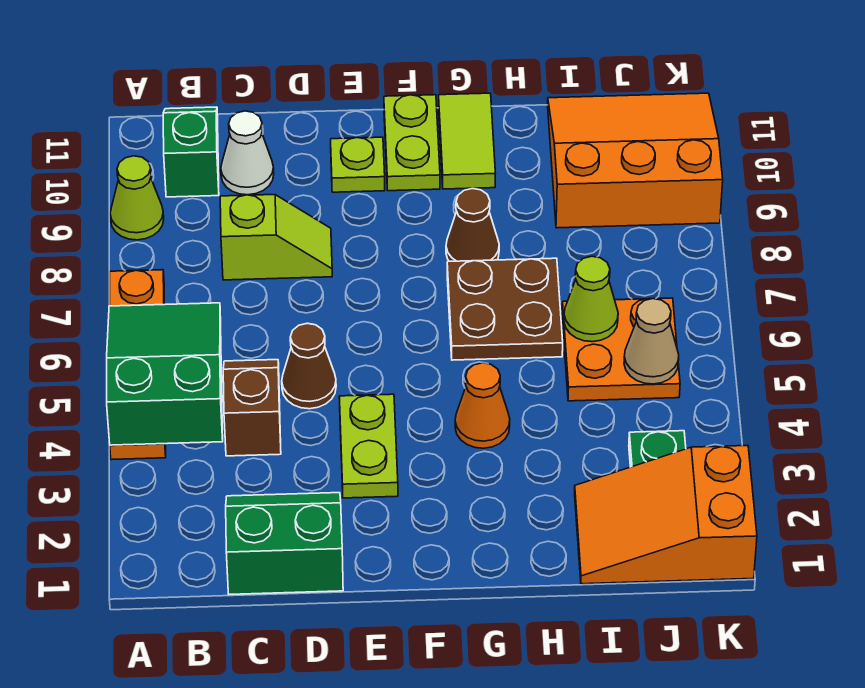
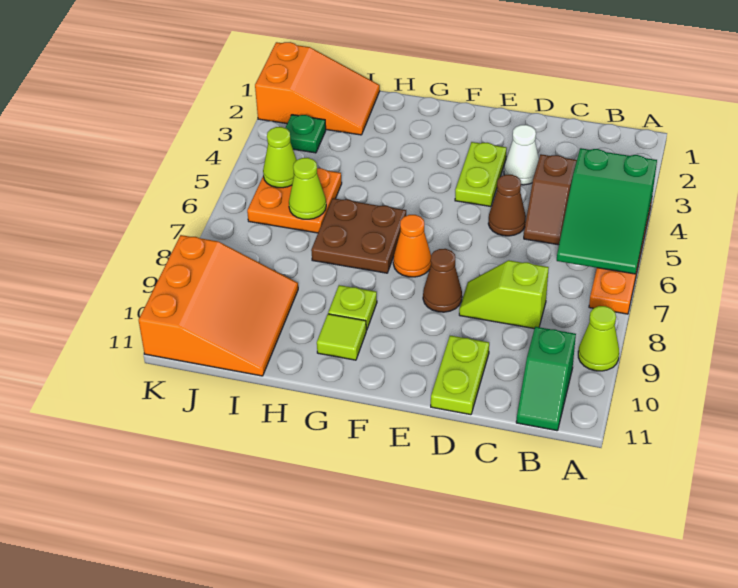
green slope C1:D2 level 1 top 1 -> none
white cone C10 level 1 -> white cone D3 level 1
lime plate E10 level 1 -> lime plate G9 level 1
lime plate F10:F11 level 1 -> lime plate D10:D11 level 1
orange cone G4 level 1 -> orange cone F7 level 1
brown cone G8 level 1 -> brown cone E8 level 1
lime tile G10:G11 level 1 -> lime tile G10 level 1
orange slope I9:K11 level 1 top 9 -> orange slope I9:K11 level 1 top K
tan cone J5 level 2 -> lime cone J5 level 2

